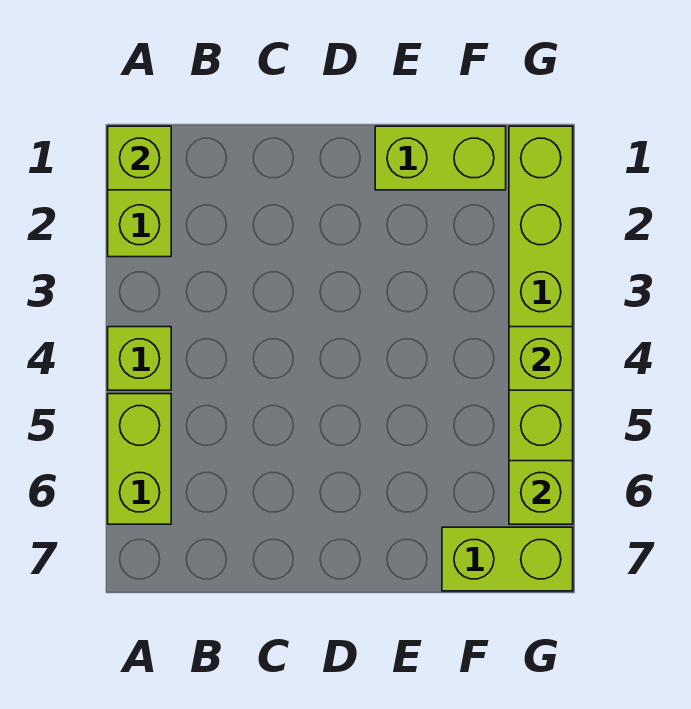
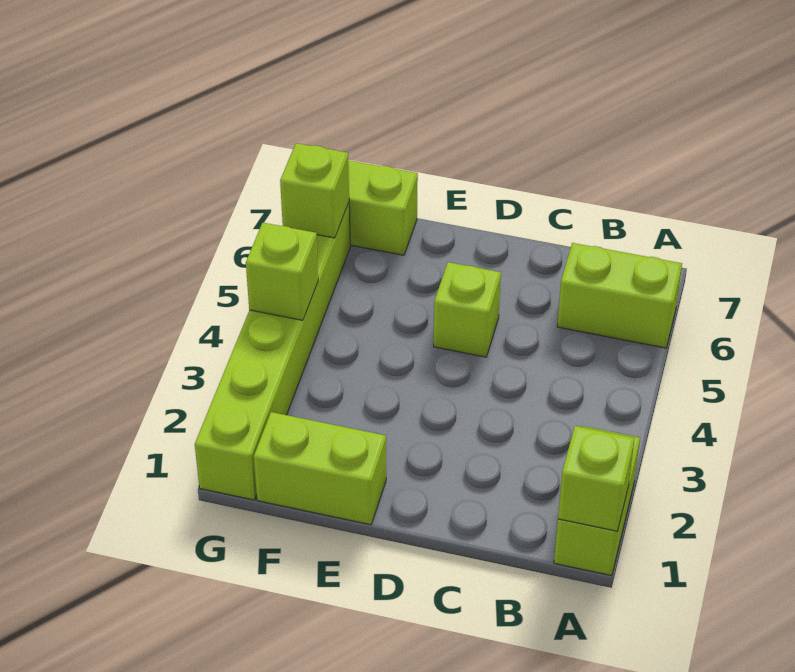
lime brick A4 level 1 -> lime brick D5 level 1
lime brick A5:A6 level 1 -> lime brick A6:B6 level 1

